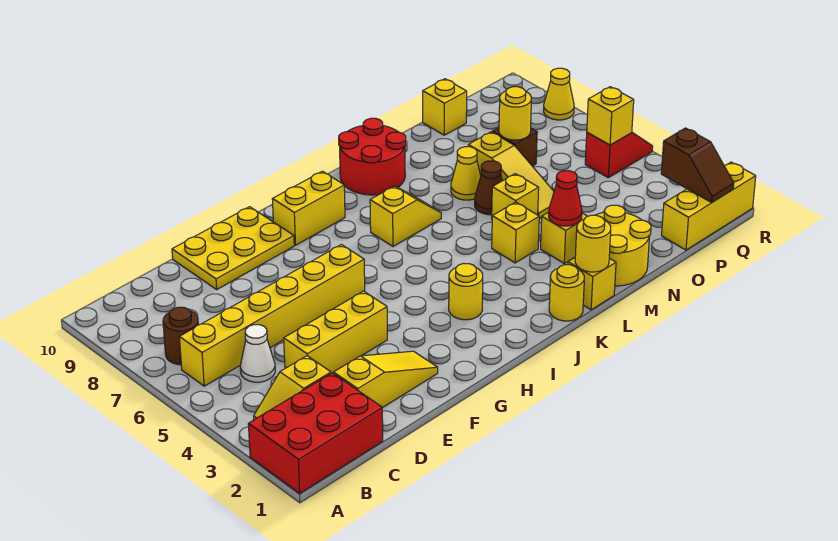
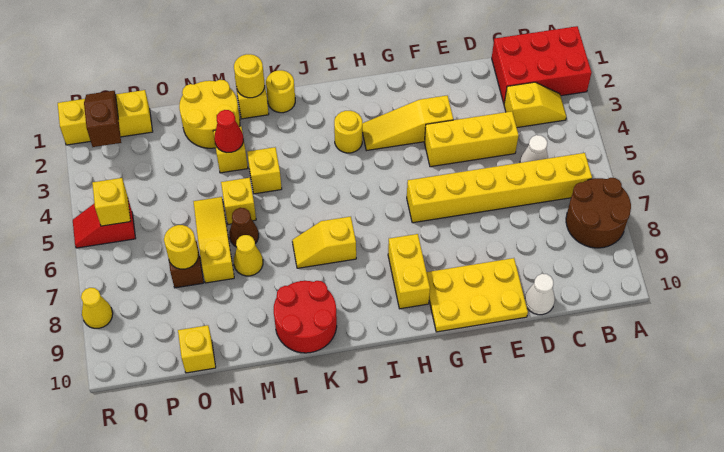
brown round brick B7 level 1 -> brown round brick A7:B8 level 1
yellow slope D2:F2 level 1 top D -> yellow slope F3:H3 level 1 top F
none -> white cone D10 level 1
yellow brick H9:I9 level 1 -> yellow brick H8:H9 level 1

